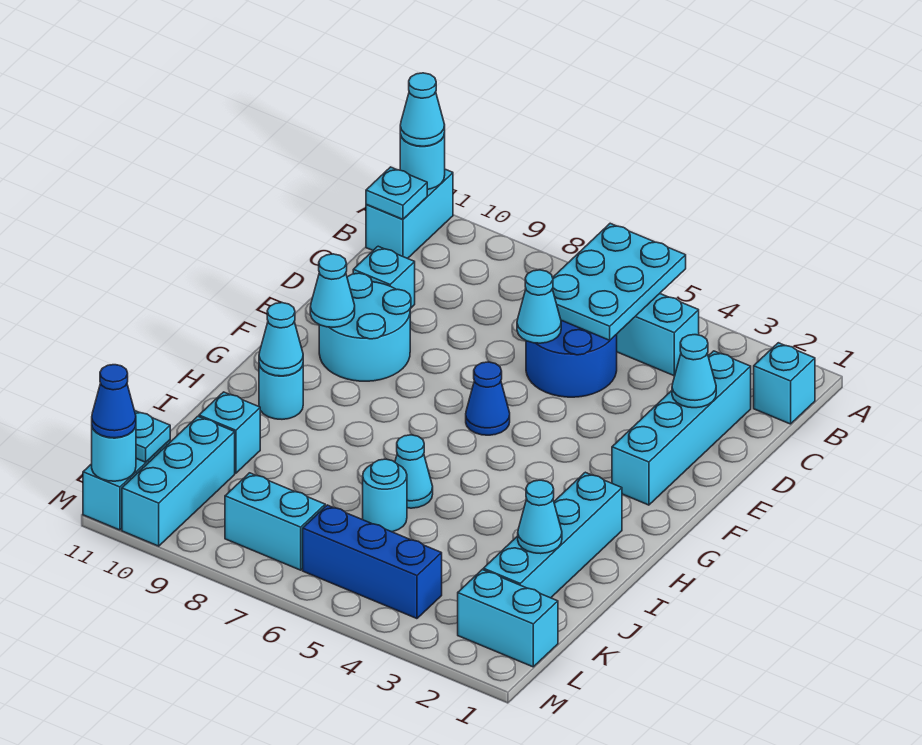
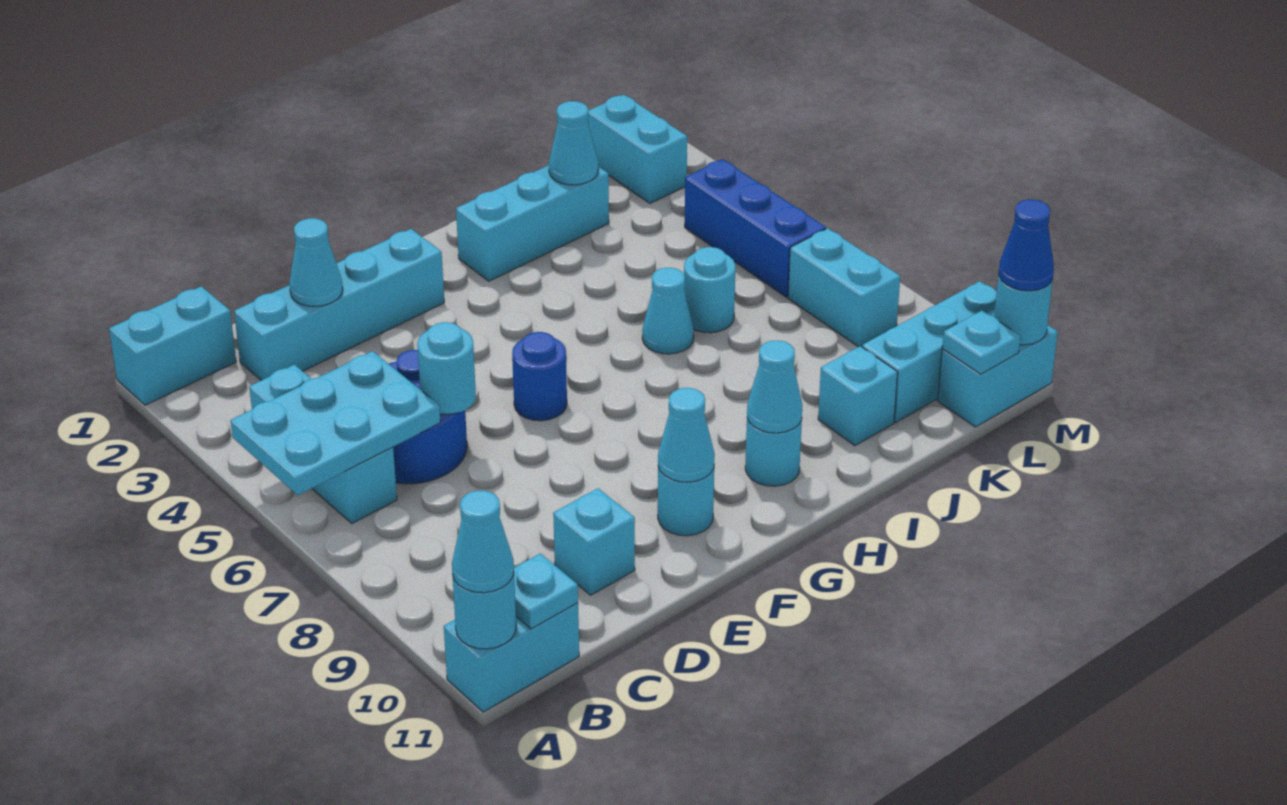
cyan brick B1 level 1 -> cyan brick A1:B1 level 1
cyan cone D6 level 2 -> cyan round brick D6 level 2
cyan round brick E9:F10 level 1 -> cyan round brick F10 level 1
blue cone F6 level 1 -> blue round brick F6 level 1
cyan brick H2:K2 level 1 -> cyan brick H2:J2 level 1

